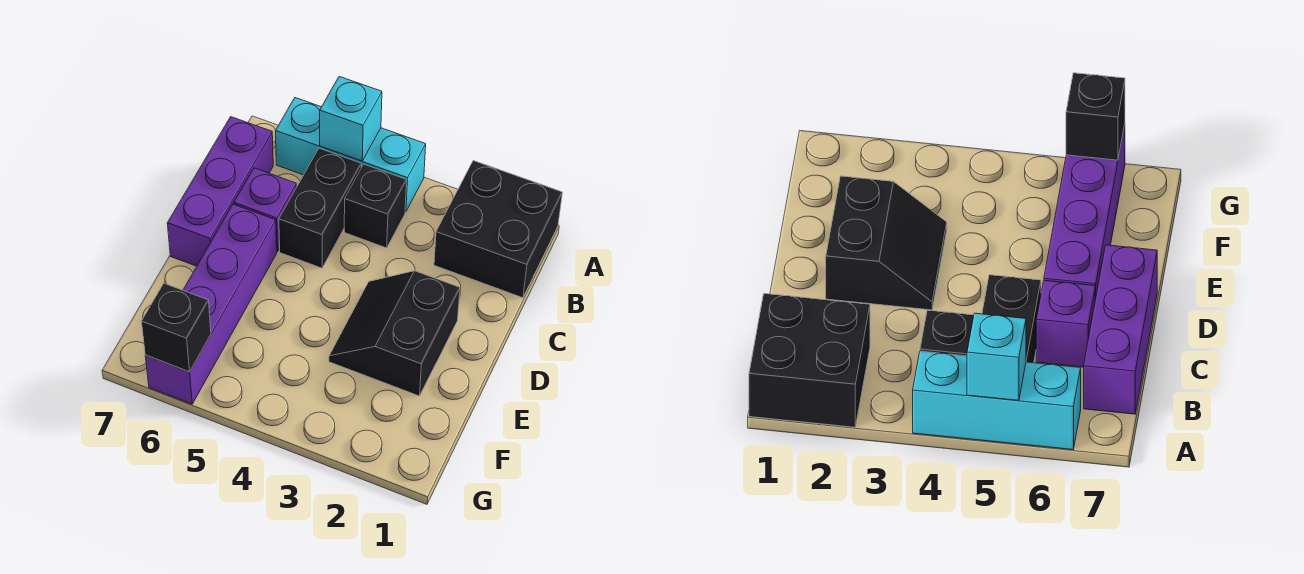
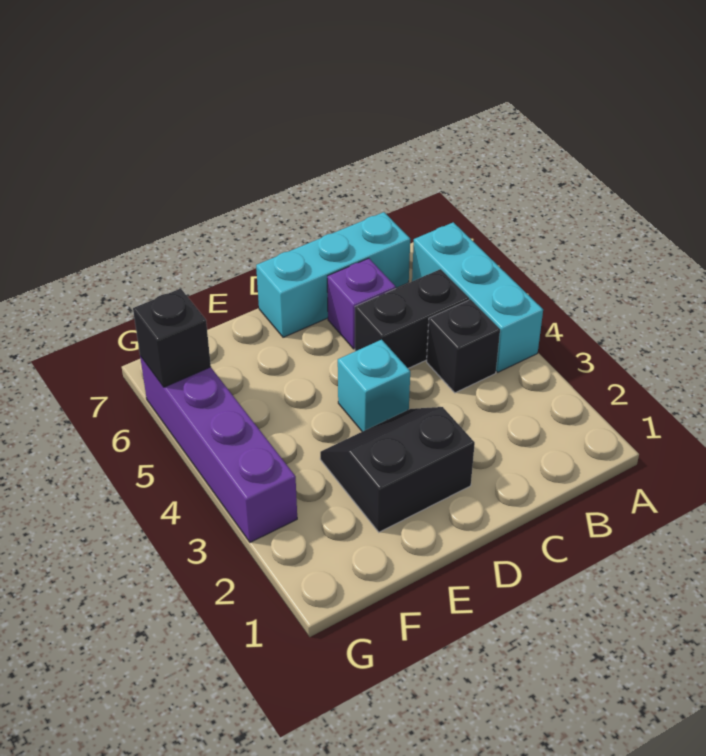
black brick A1:B2 level 1 -> none
cyan brick A5 level 2 -> cyan brick D4 level 1
purple brick B7:D7 level 1 -> cyan brick B7:D7 level 1
purple brick D6:G6 level 1 -> purple brick G3:G6 level 1

